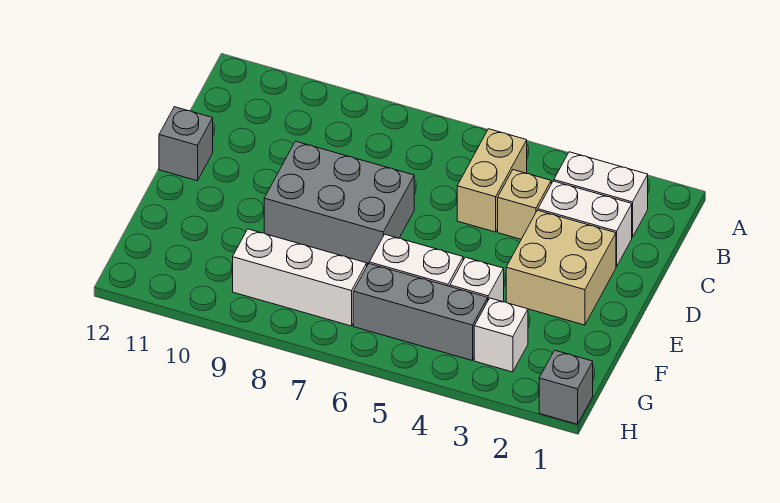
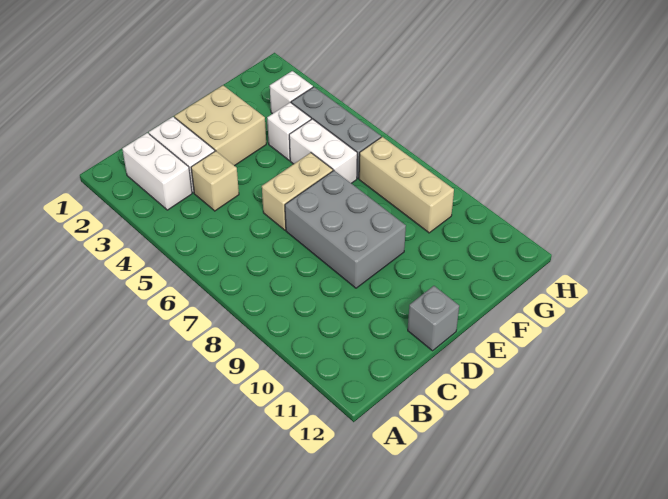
tan brick B5:C5 level 1 -> tan brick D6:E6 level 1
white brick G7:G9 level 1 -> tan brick G7:G9 level 1
grey brick H1 level 1 -> none

